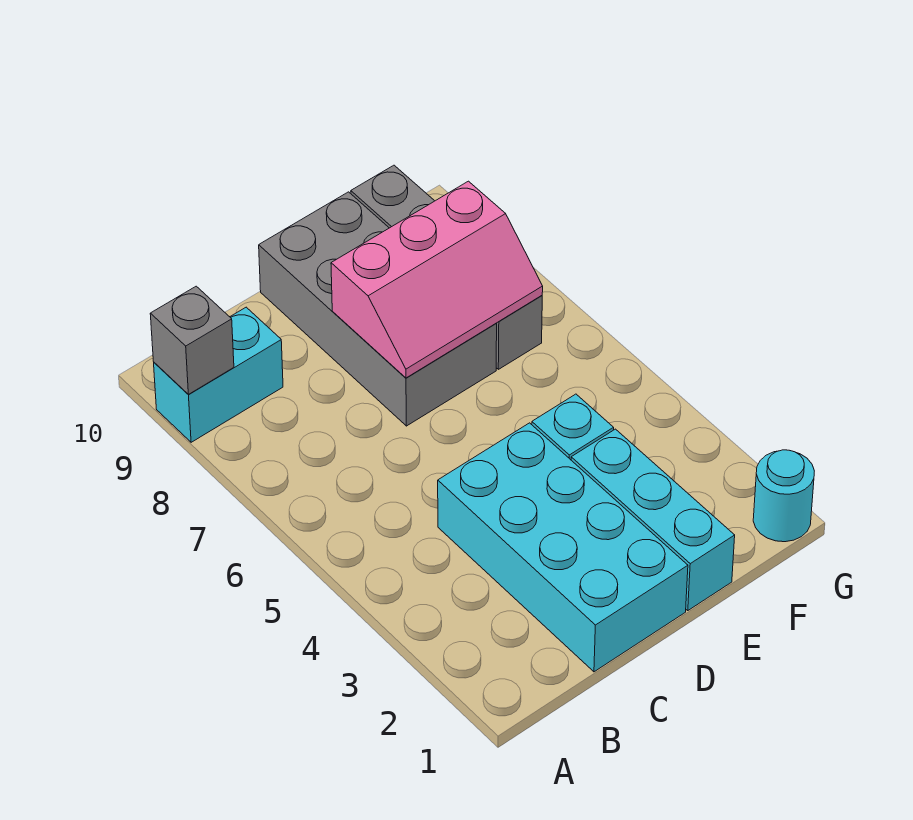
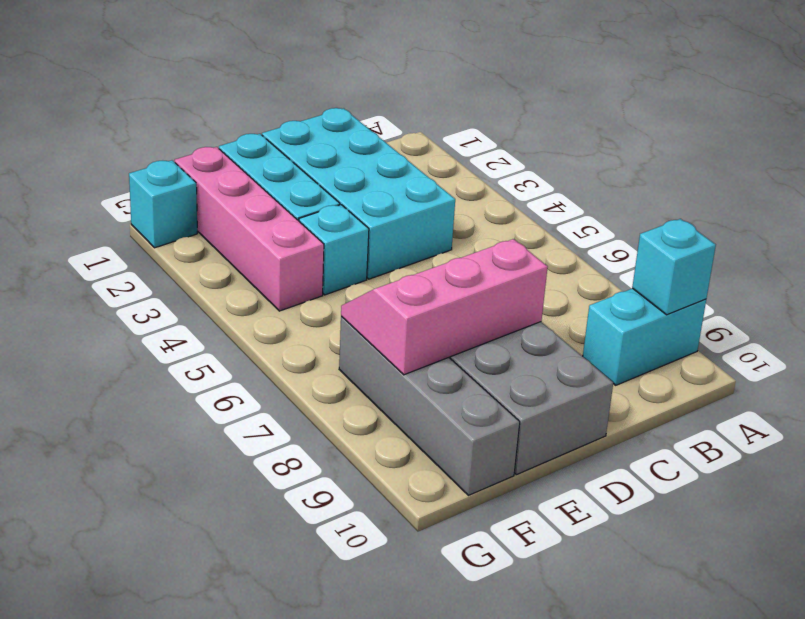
grey brick A9 level 2 -> cyan brick A9 level 2
none -> pink brick F1:F4 level 1
cyan round brick G1 level 1 -> cyan brick G1 level 1

